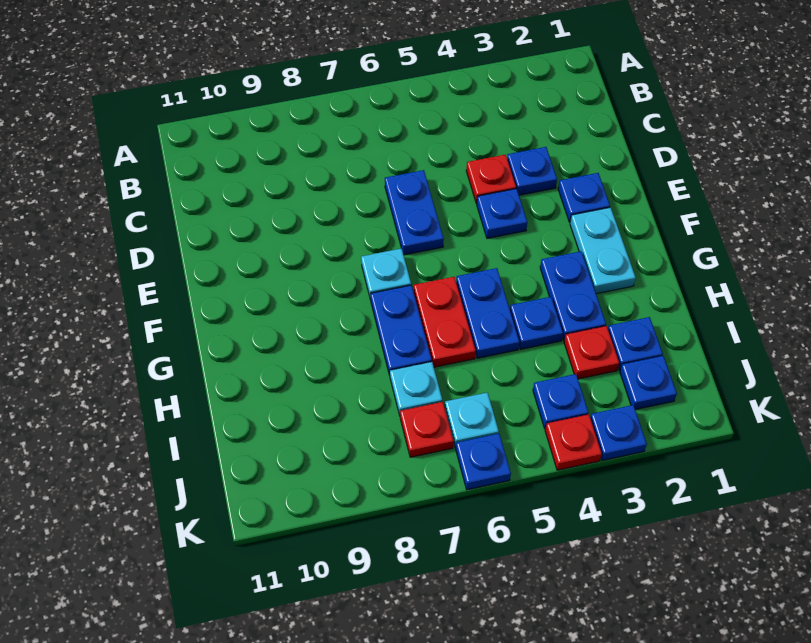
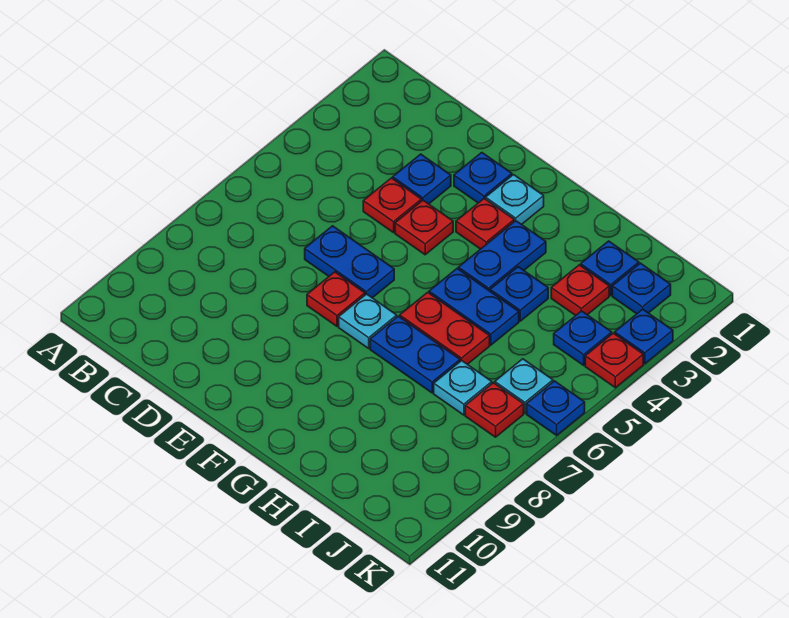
blue plate E4 level 1 -> red plate E4 level 1
none -> red plate E7 level 1
cyan plate F2:G2 level 1 -> cyan plate F2 level 1
none -> red plate F3 level 1
blue plate G3:H3 level 1 -> blue plate G3:G4 level 1

